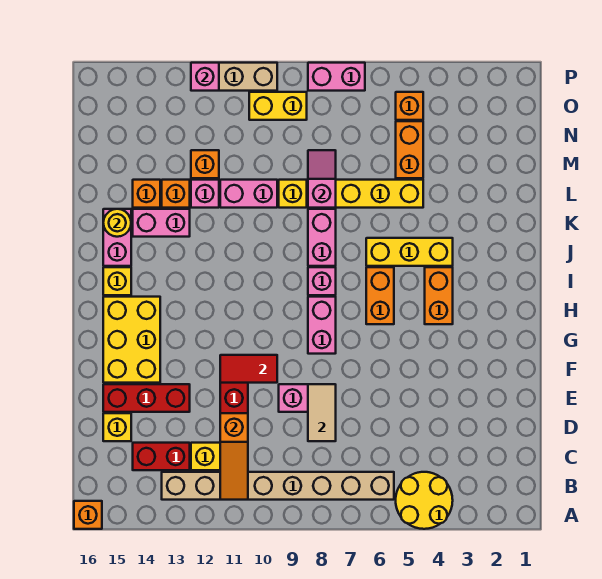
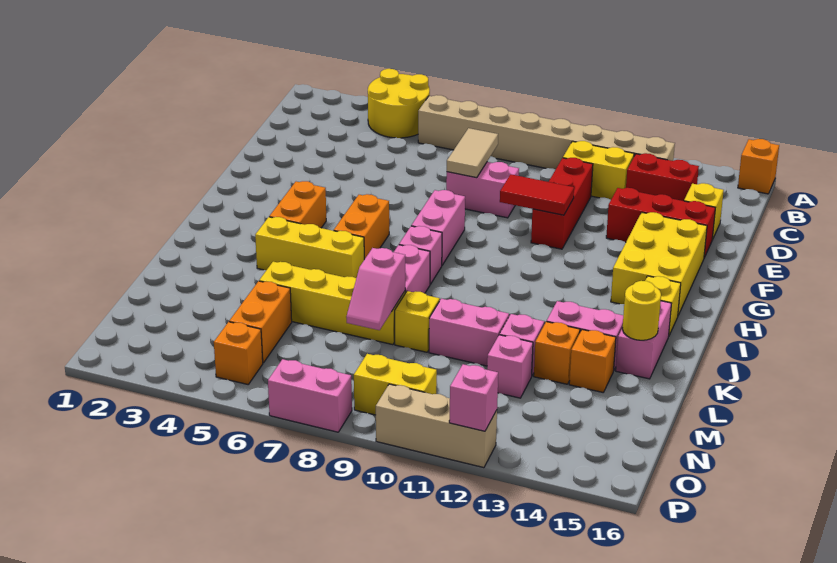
orange slope B11:D11 level 2 top D -> none
orange brick M12 level 1 -> pink brick M12 level 1

